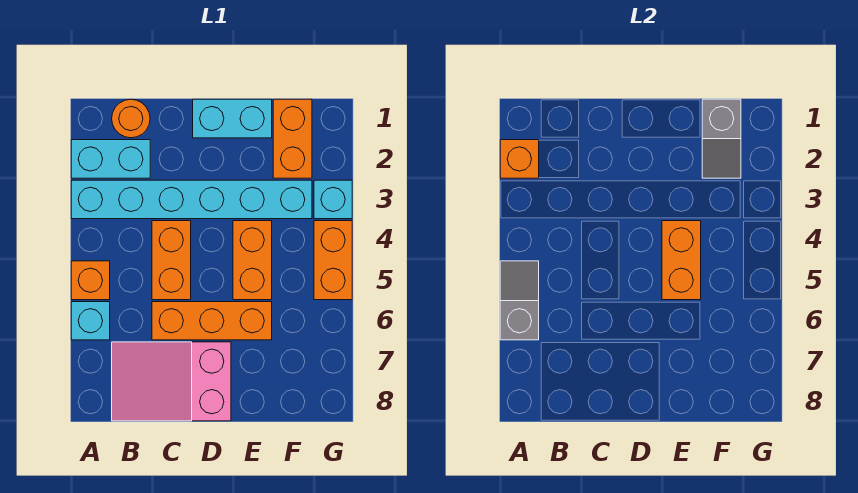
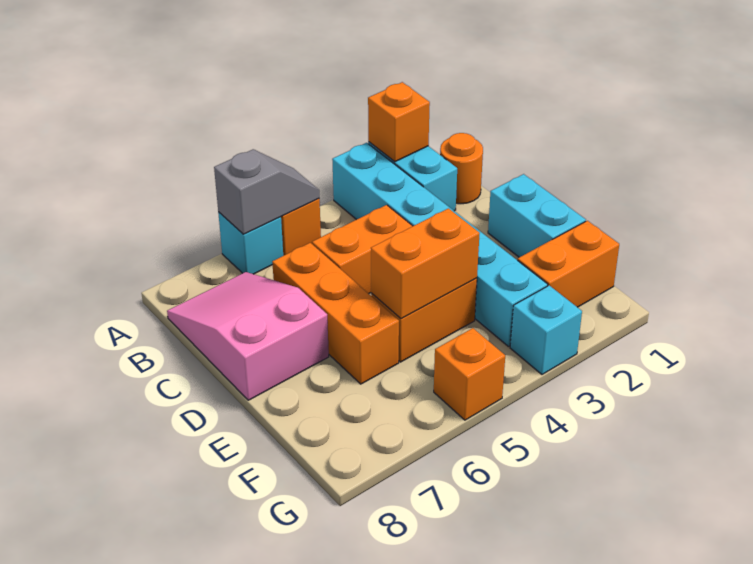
grey slope F1:F2 level 2 top 1 -> none
orange brick G4:G5 level 1 -> orange brick G5 level 1

